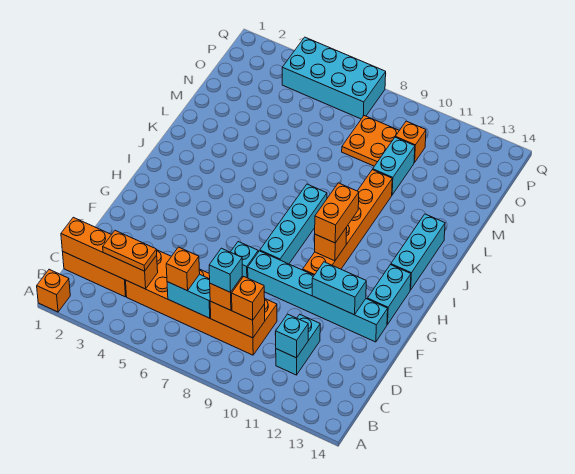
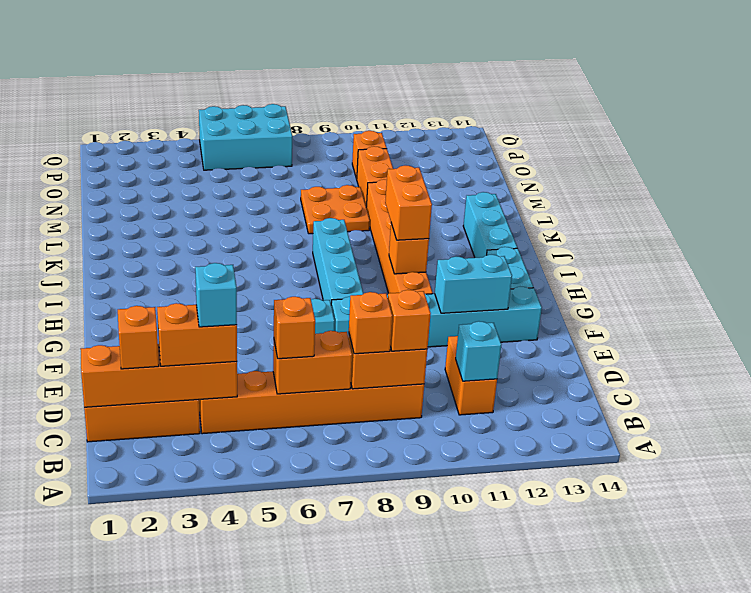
orange brick A1 level 1 -> orange brick C2 level 3
orange plate C3:C4 level 3 -> orange brick C3:C4 level 3
orange brick C4:D9 level 1 -> orange brick C4:C9 level 1
cyan brick C6:C7 level 2 -> orange brick C6:C7 level 2
cyan brick C8 level 4 -> cyan brick C4 level 4
cyan brick C11:D11 level 1 -> orange brick C11:D11 level 1
cyan brick M10:N10 level 1 -> orange brick M10:N10 level 1
orange plate N8:O9 level 1 -> orange plate L8:M9 level 1
cyan brick P4:Q7 level 1 -> cyan brick P5:Q7 level 1

